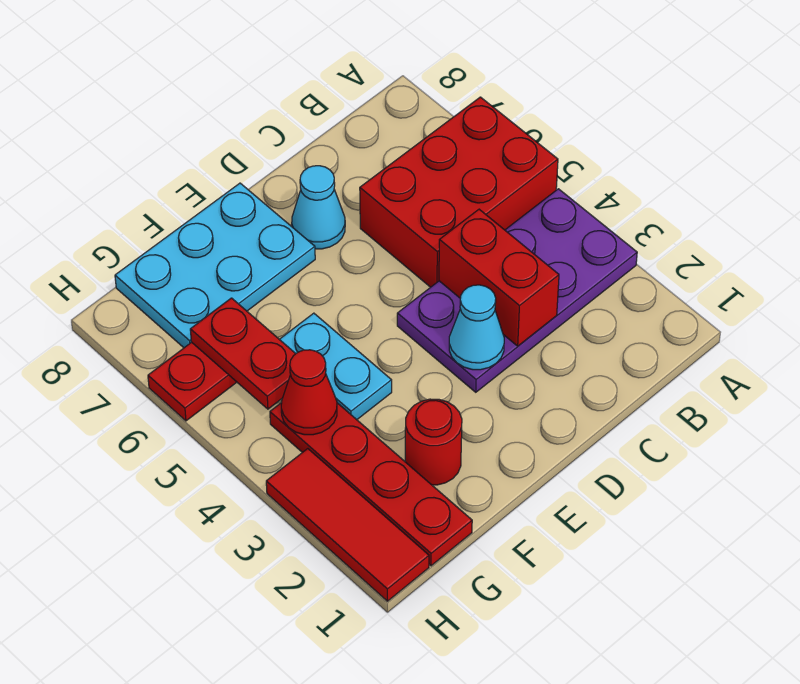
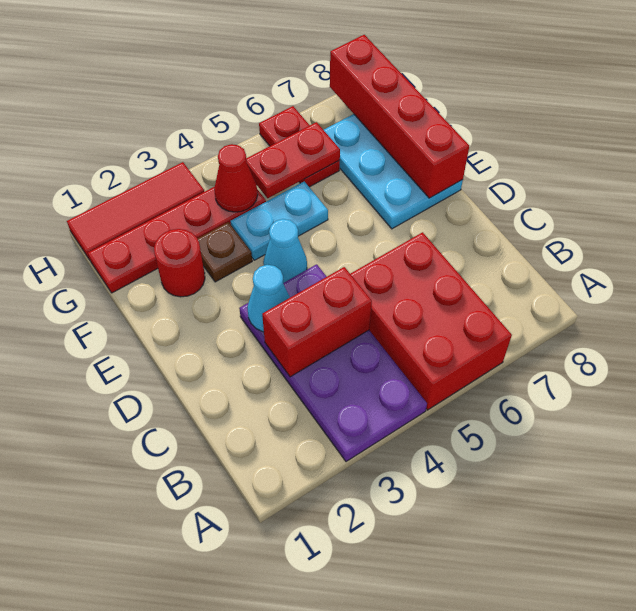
cyan cone D7 level 1 -> cyan cone E4 level 1
none -> red brick E8:H8 level 2
none -> brown plate F3 level 1

